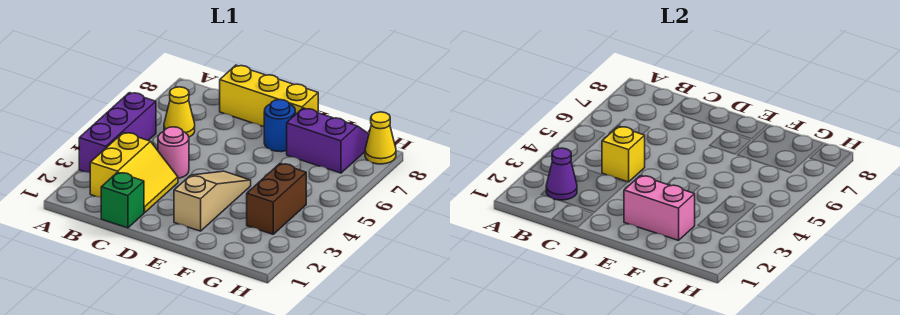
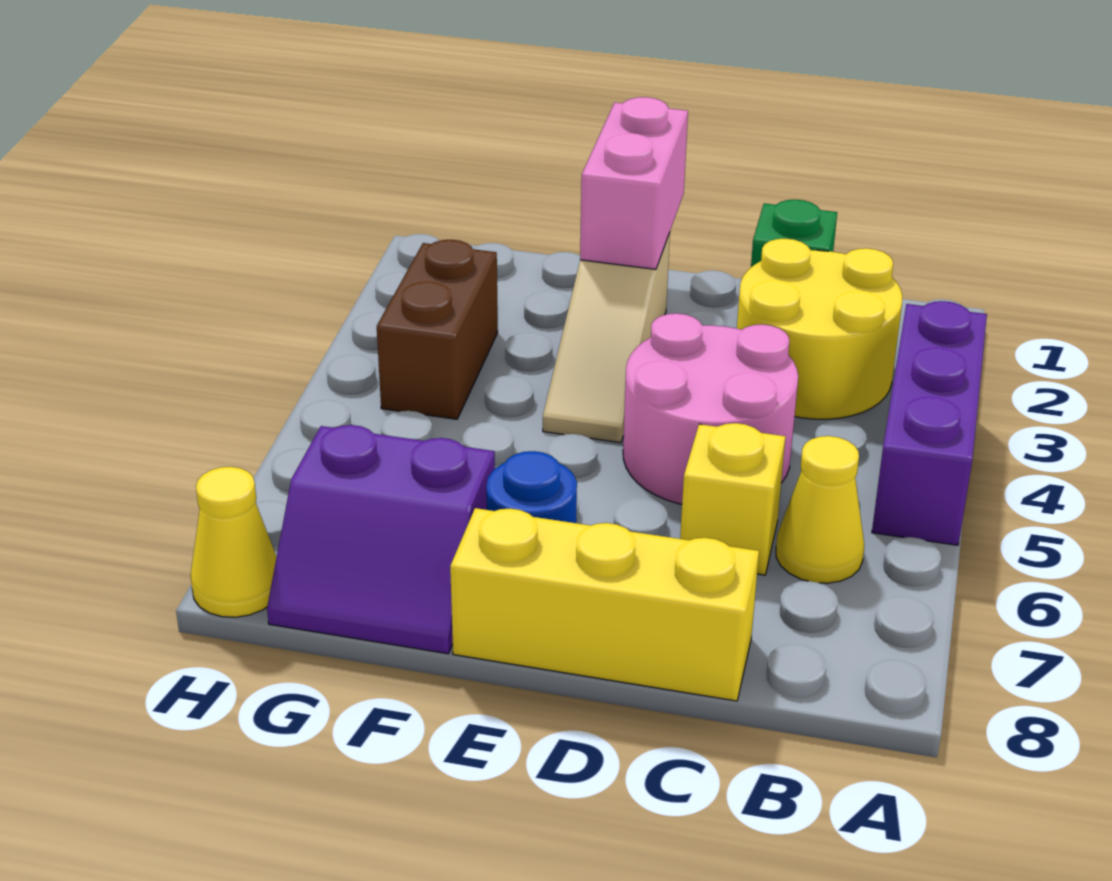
yellow slope B2:C3 level 1 top B -> yellow round brick B2:C3 level 1
purple cone B2 level 2 -> none
pink round brick C4 level 1 -> pink round brick C4:D5 level 1
yellow brick C4 level 2 -> yellow brick C6 level 1
pink brick E2:F2 level 2 -> pink brick E1:E2 level 2

